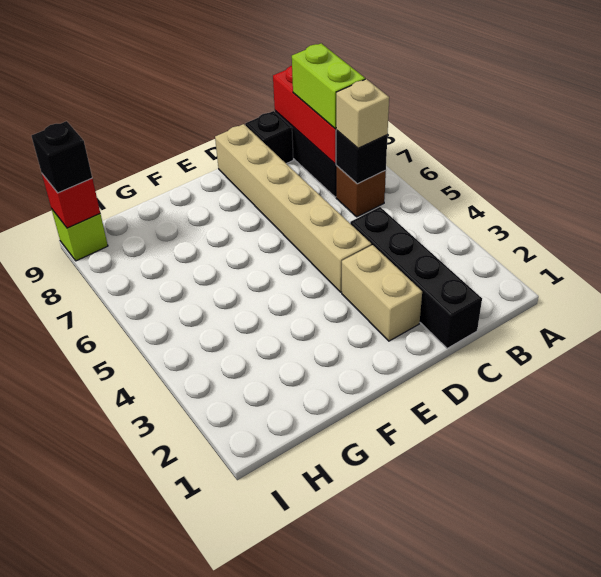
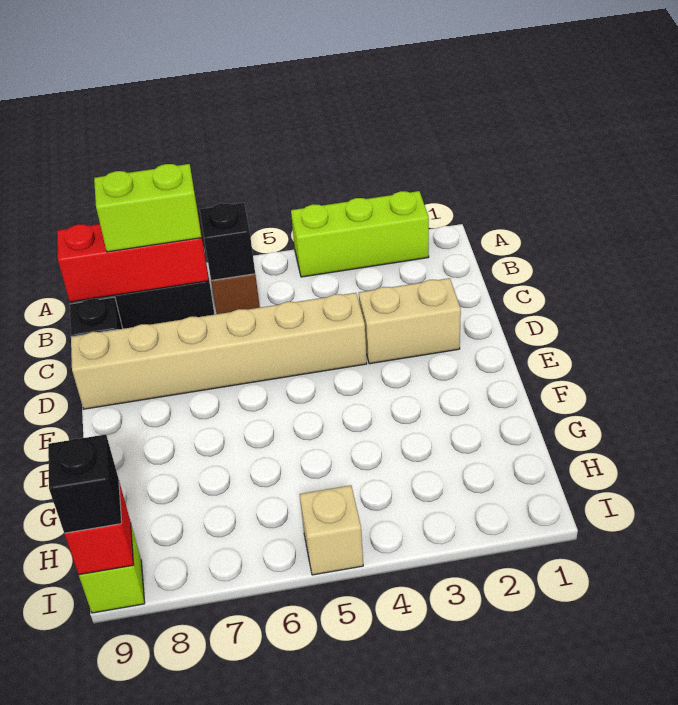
none -> lime brick A2:A4 level 1
tan brick B6 level 3 -> tan brick I5 level 1
black brick C1:C4 level 1 -> none

